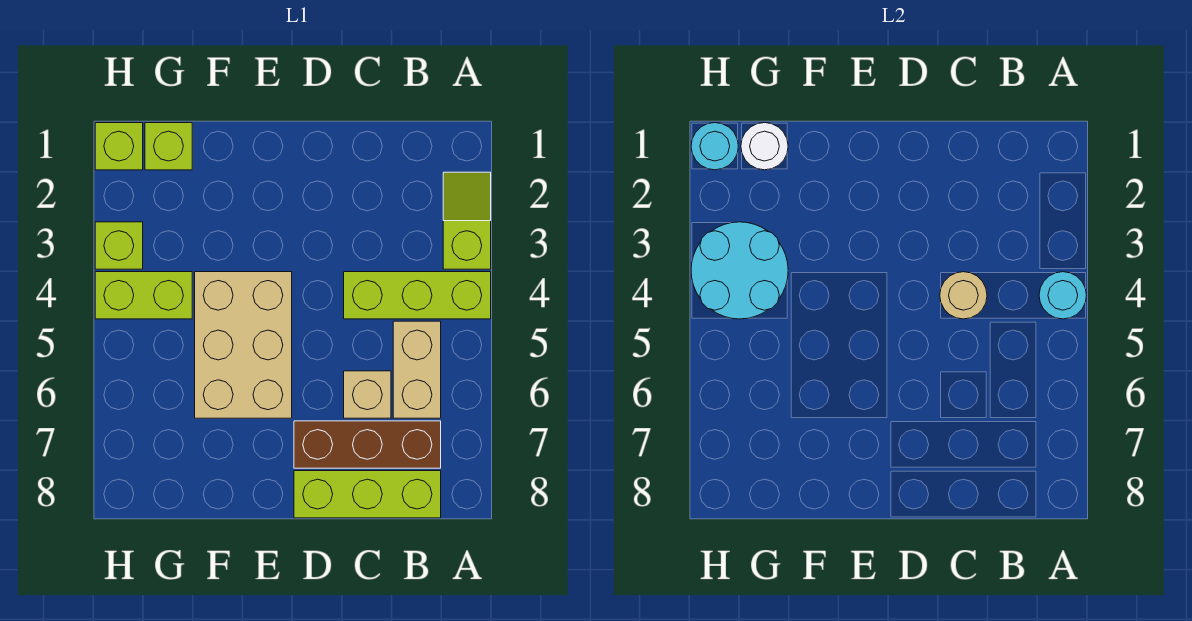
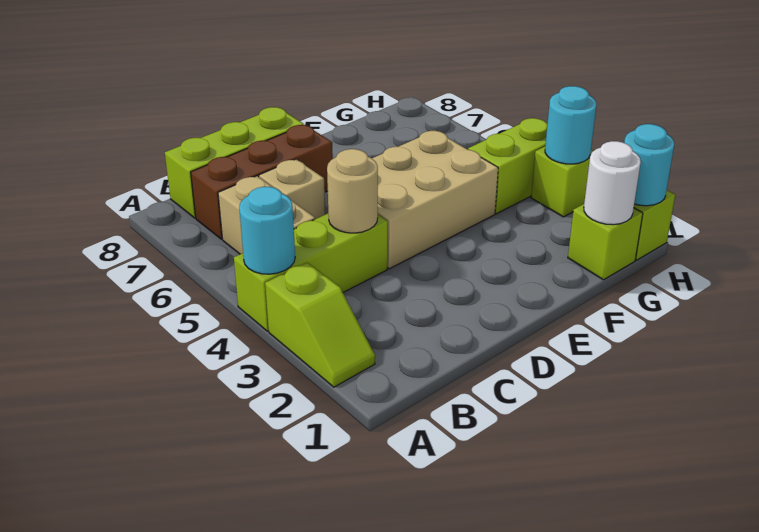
tan brick E4:F6 level 1 -> tan brick D4:F5 level 1
cyan round brick G3:H4 level 2 -> cyan round brick H3 level 2

